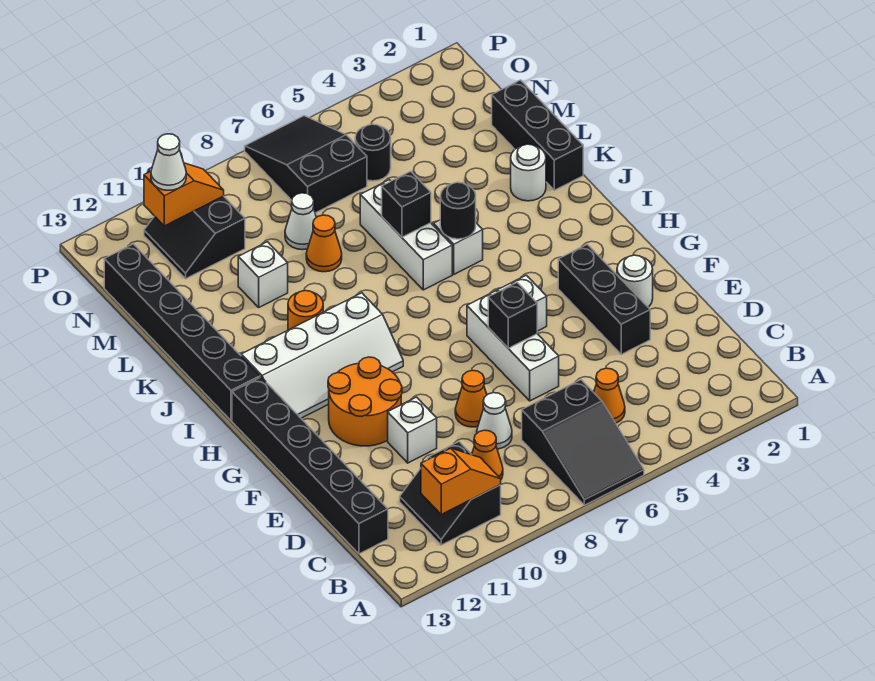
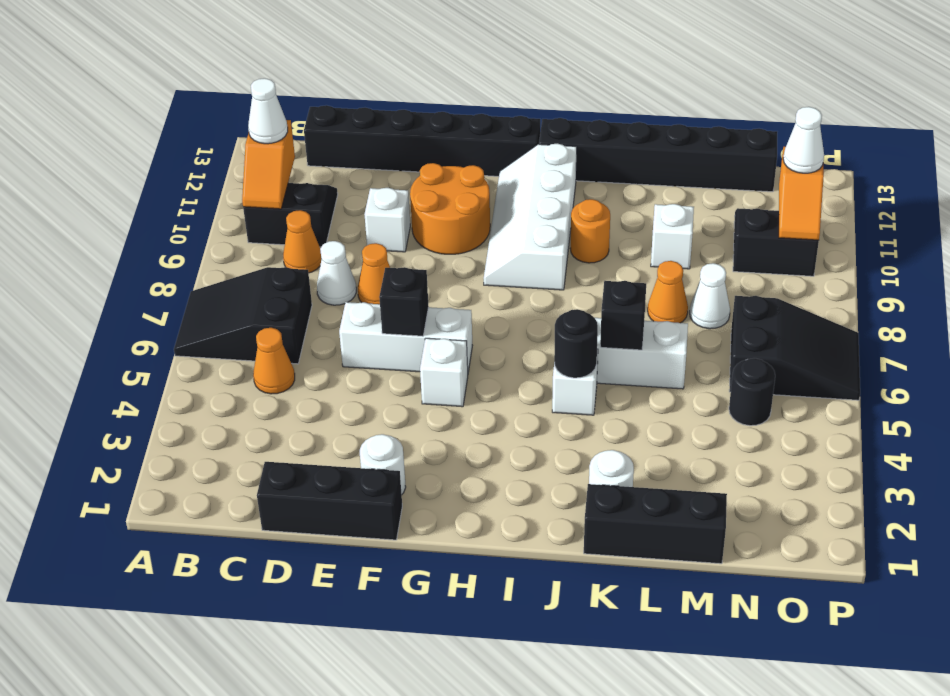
none -> white cone B11 level 3
black brick E3:G3 level 1 -> black brick D1:F1 level 1

